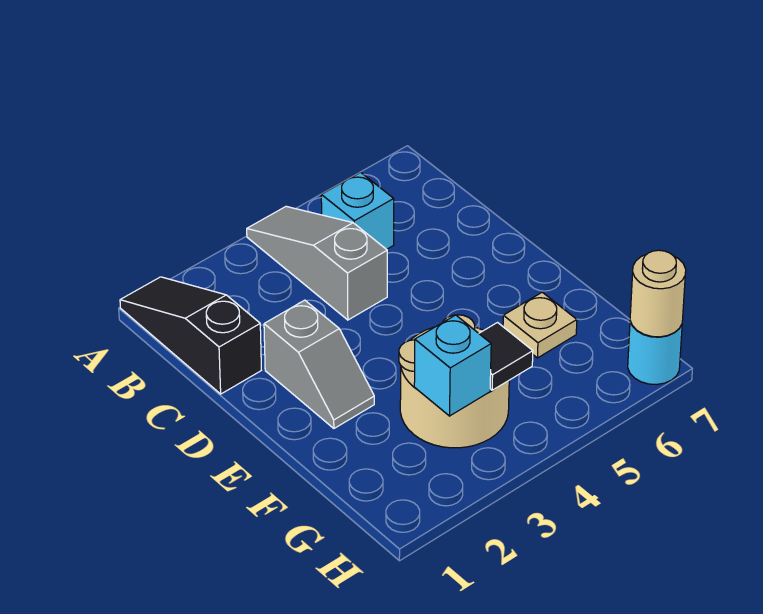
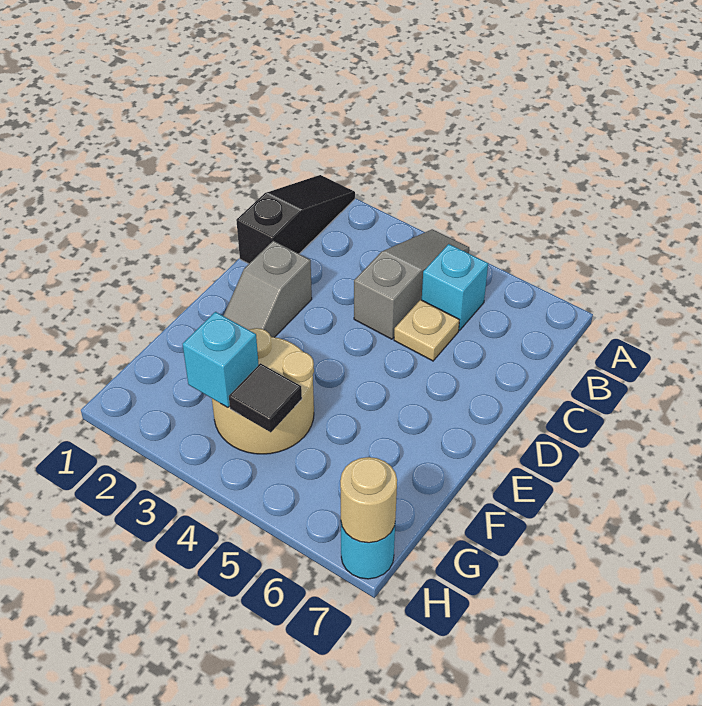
tan plate F6 level 1 -> tan plate C5 level 1

